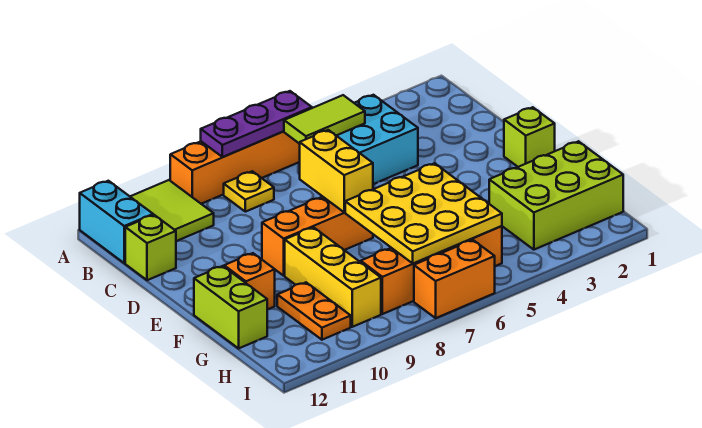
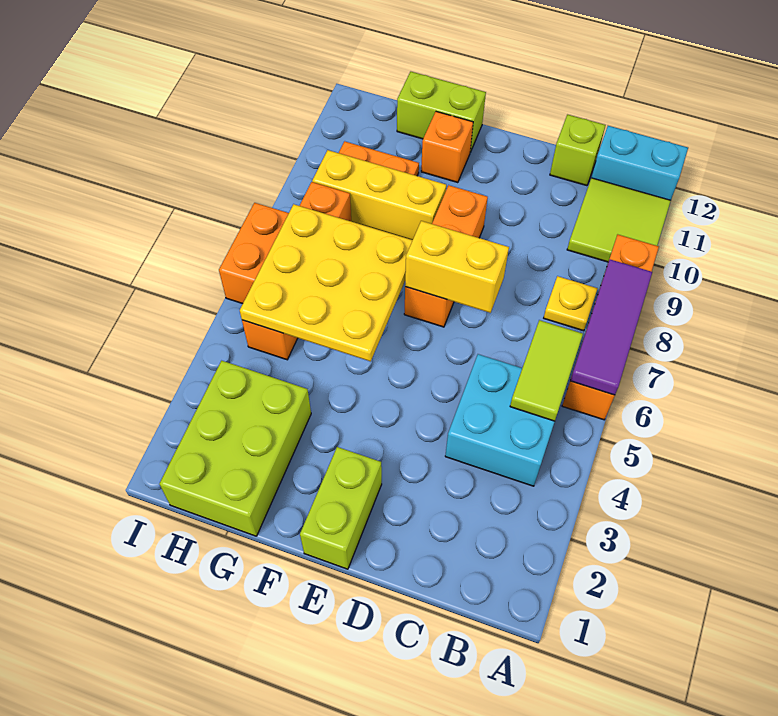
purple plate A6:A8 level 2 -> purple tile A6:A8 level 2
lime brick E1 level 1 -> lime brick E1:E2 level 1

